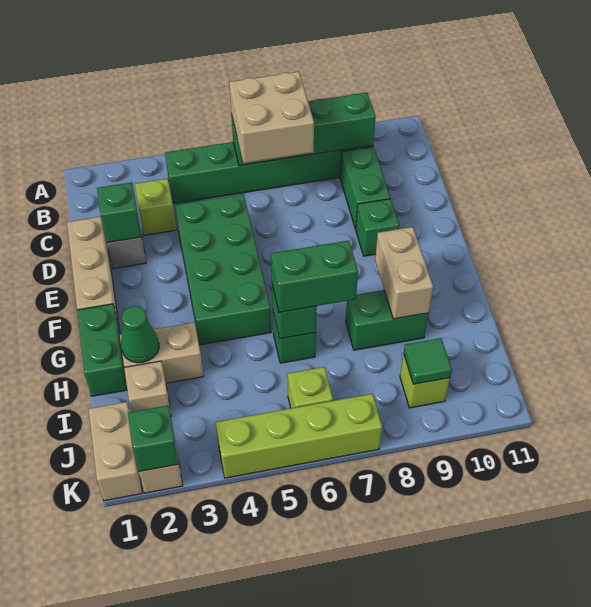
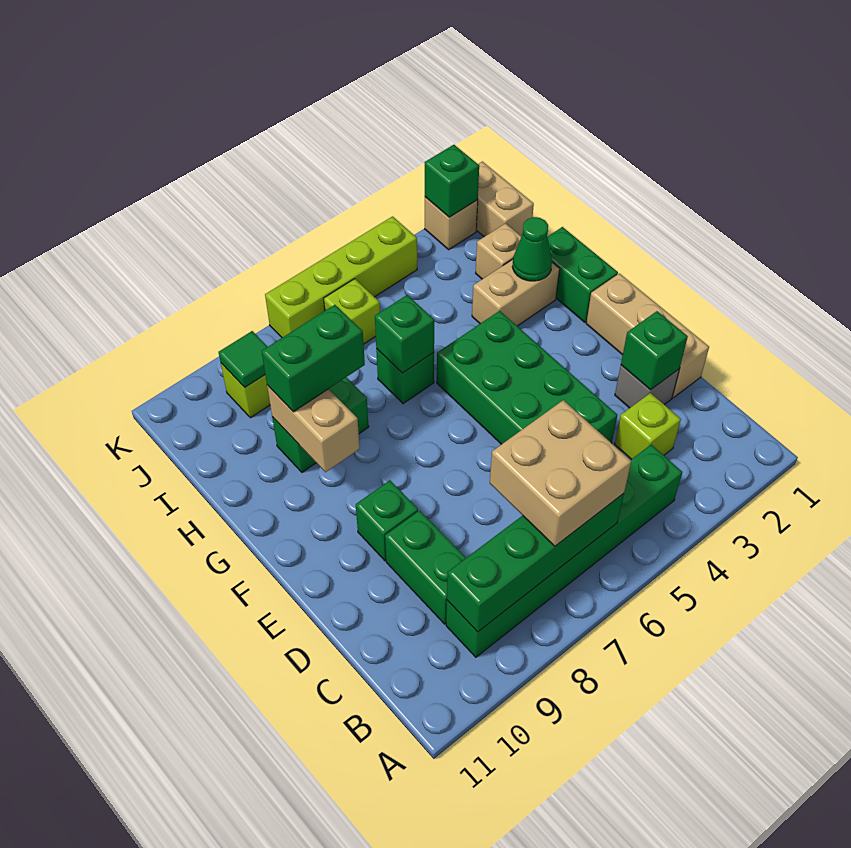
green brick H6:H7 level 3 -> green brick H8:H9 level 3

